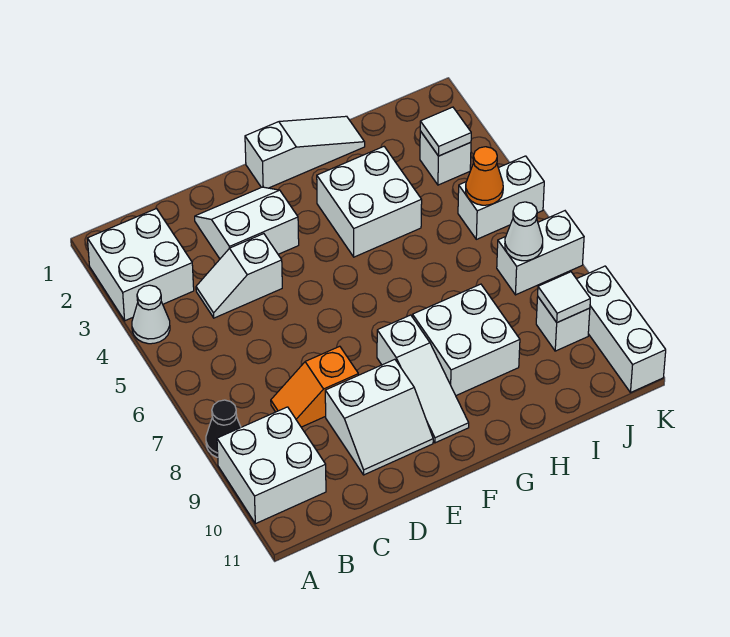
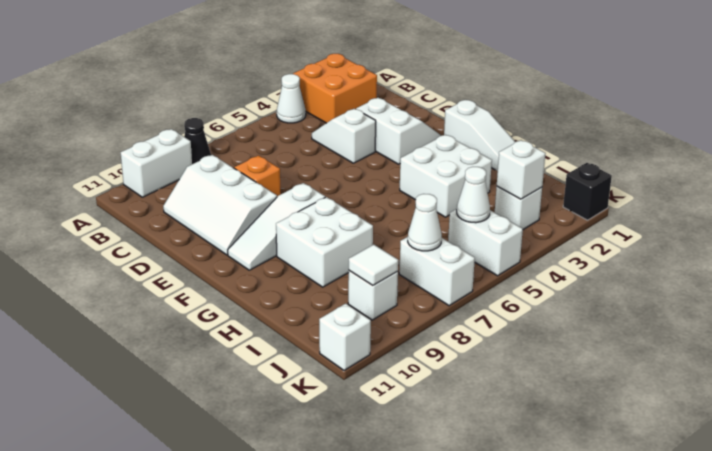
white brick A2:B3 level 1 -> orange brick A2:B3 level 1
white brick A9:B10 level 1 -> white brick A9:A10 level 1
white slope D9:E10 level 1 top 9 -> white slope C9:E10 level 1 top 9
white tile J3 level 2 -> white brick J3 level 2
orange cone J5 level 2 -> white cone J5 level 2
none -> black brick K1 level 1
white brick K9:K11 level 1 -> white brick K11 level 1

